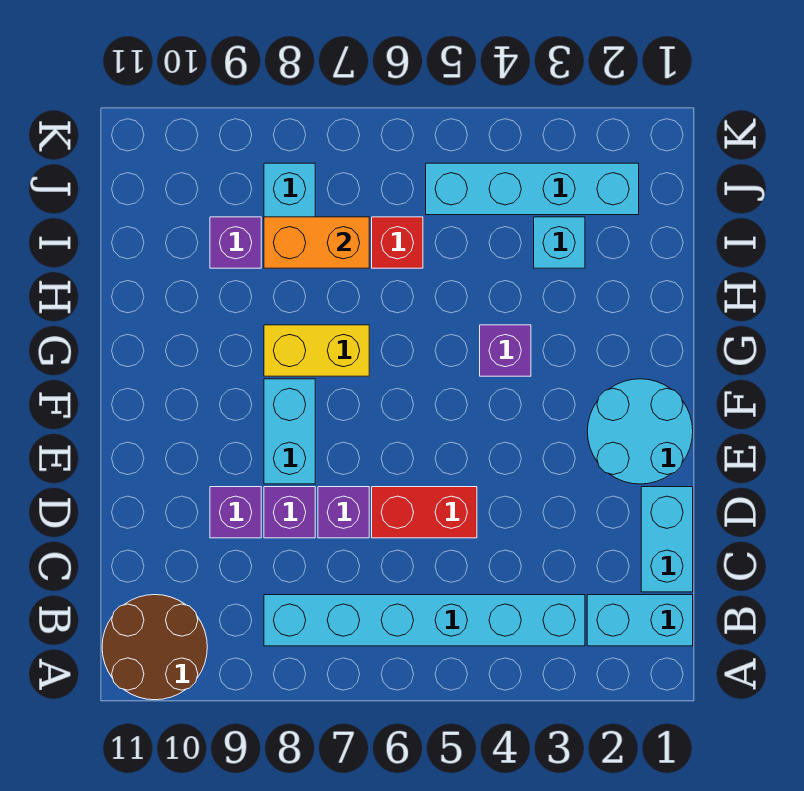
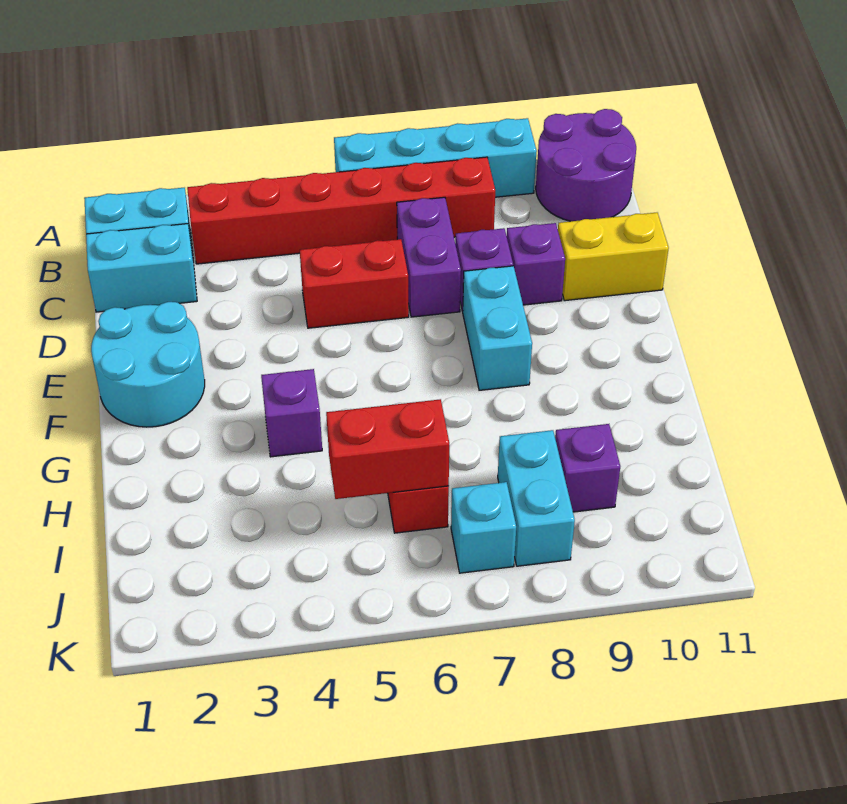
brown round brick A10:B11 level 1 -> purple round brick A10:B11 level 1
cyan brick B3:B8 level 1 -> red brick B3:B8 level 1
cyan brick C1:D1 level 1 -> cyan brick C1:C2 level 1
purple brick D7 level 1 -> purple brick C7:D7 level 1
yellow brick G7:G8 level 1 -> yellow brick D10:D11 level 1
cyan brick I3 level 1 -> cyan brick J7 level 1
none -> red brick I5:I6 level 2
orange brick I7:I8 level 2 -> none
cyan brick J2:J5 level 1 -> cyan brick A6:A9 level 1

